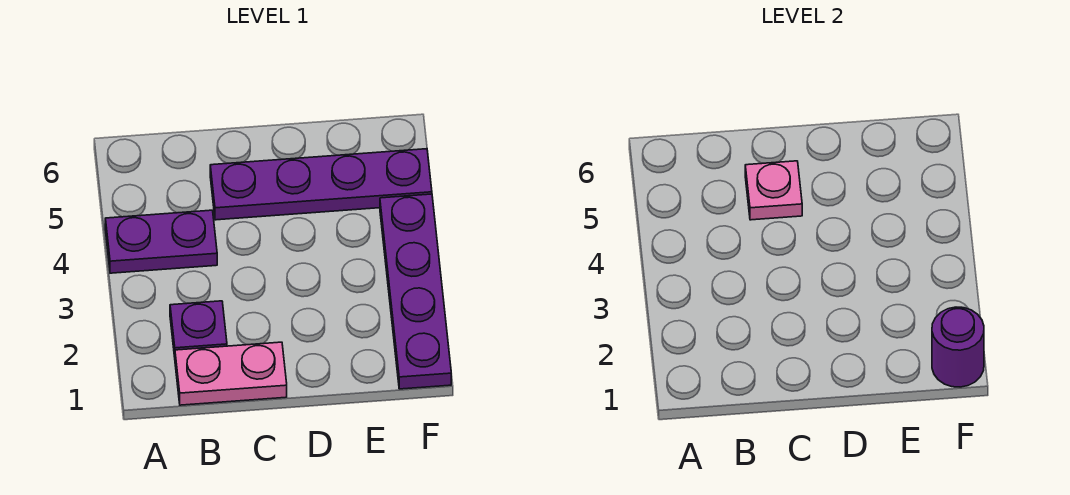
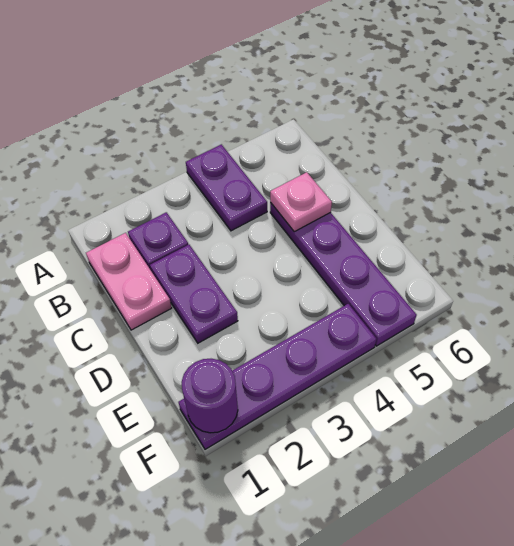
none -> purple plate C2:D2 level 1

